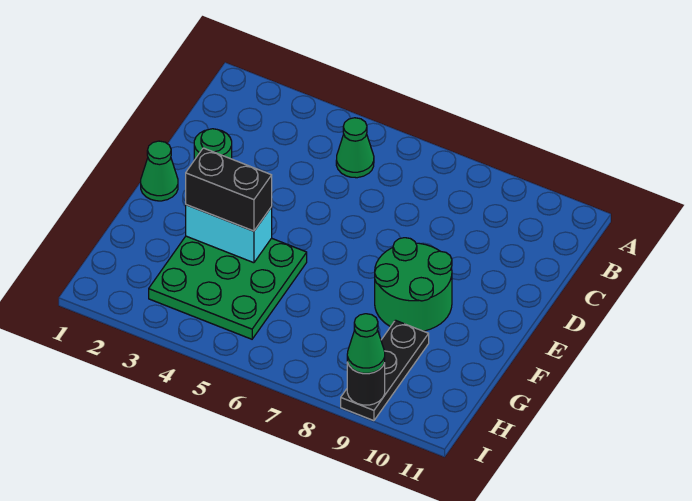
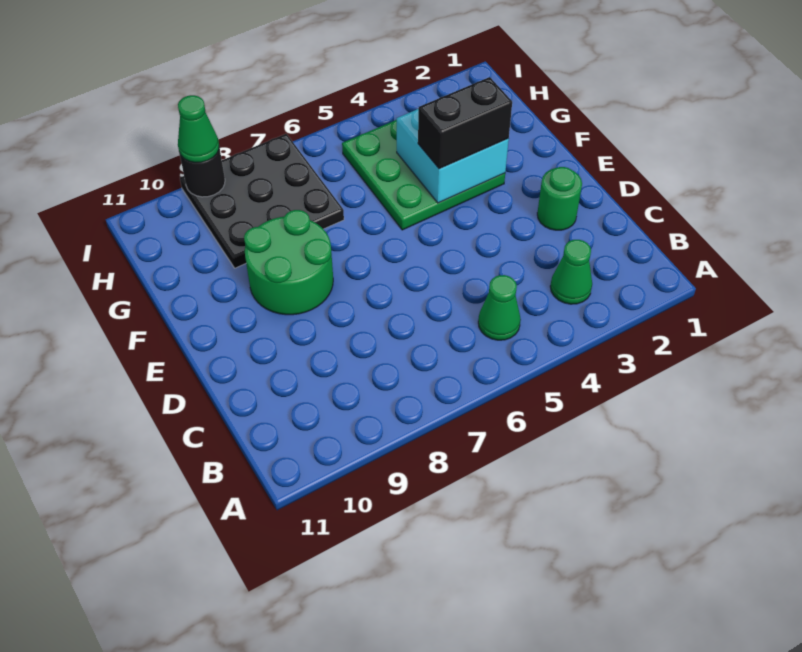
green cone E1 level 1 -> green cone B3 level 1
cyan brick F3:F4 level 2 -> cyan brick F3:G4 level 2
black plate G9:I9 level 1 -> black plate G7:I9 level 1

